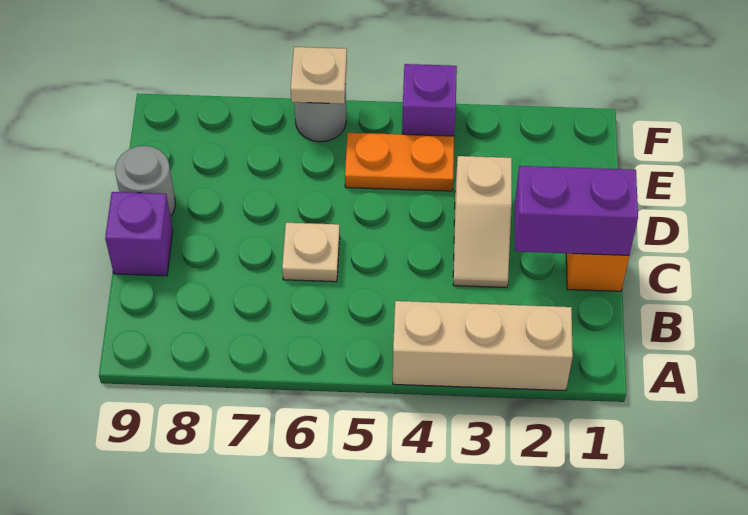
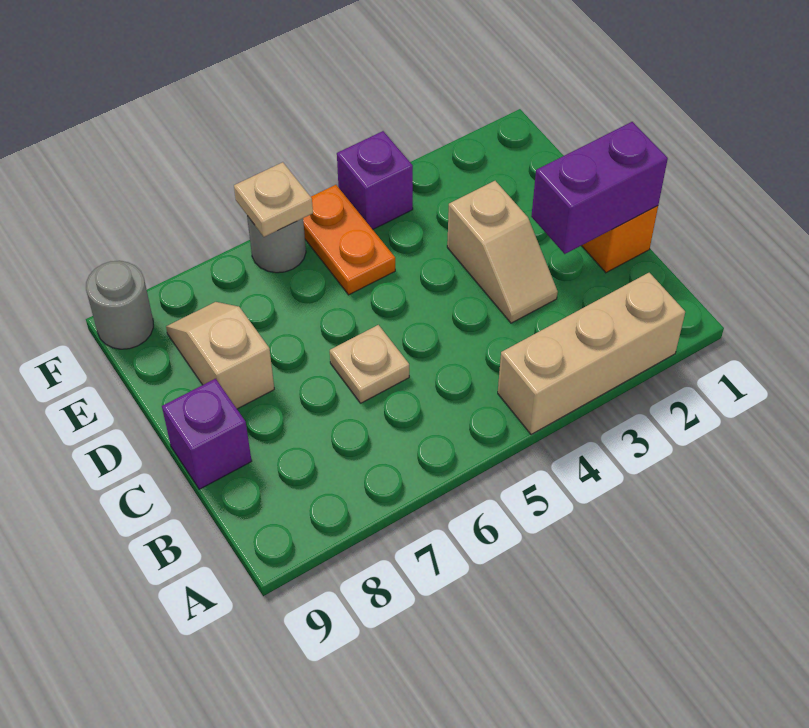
none -> tan slope D8:E8 level 1 top D
grey round brick D9 level 1 -> grey round brick F9 level 1
orange plate E4:E5 level 1 -> orange plate E5:F5 level 1

